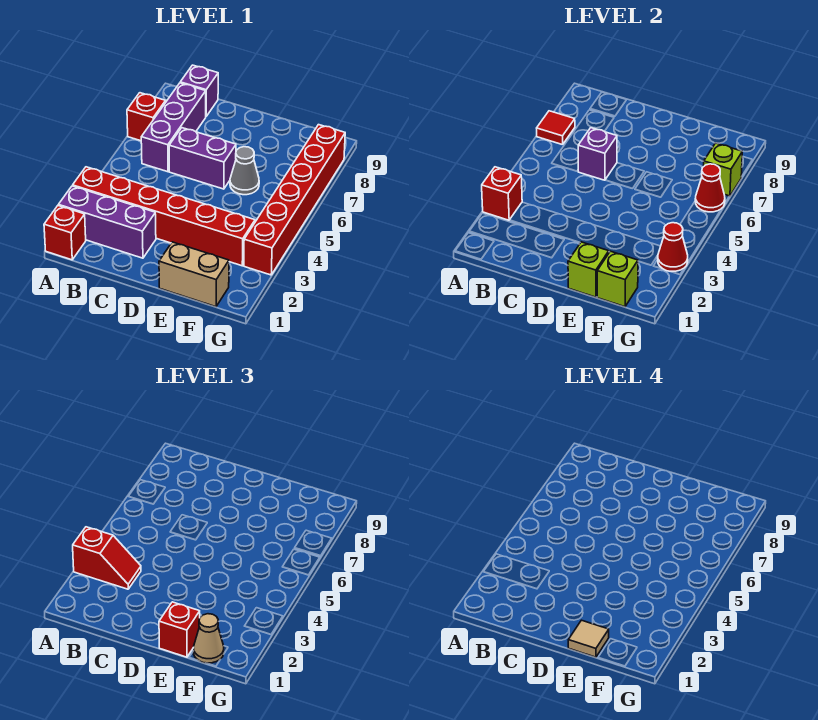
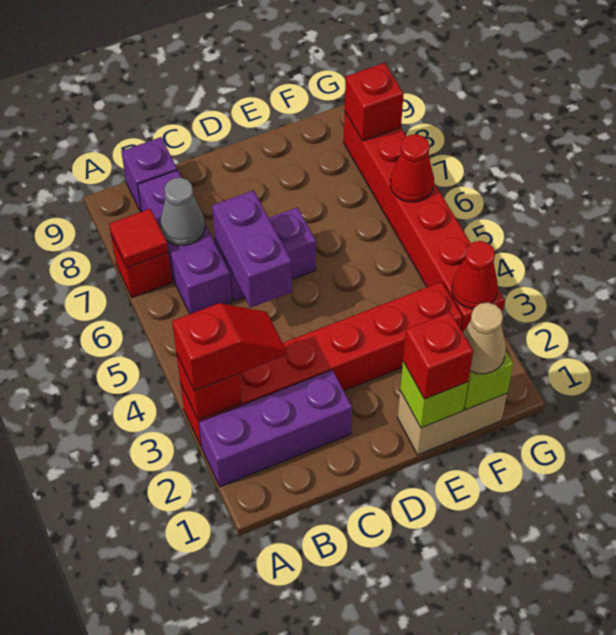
red brick A1 level 1 -> red brick G8 level 2
purple brick C6 level 2 -> purple brick C5:C6 level 2
tan tile E1 level 4 -> none
grey cone E6 level 1 -> grey cone B7 level 2
lime brick G7 level 2 -> none

